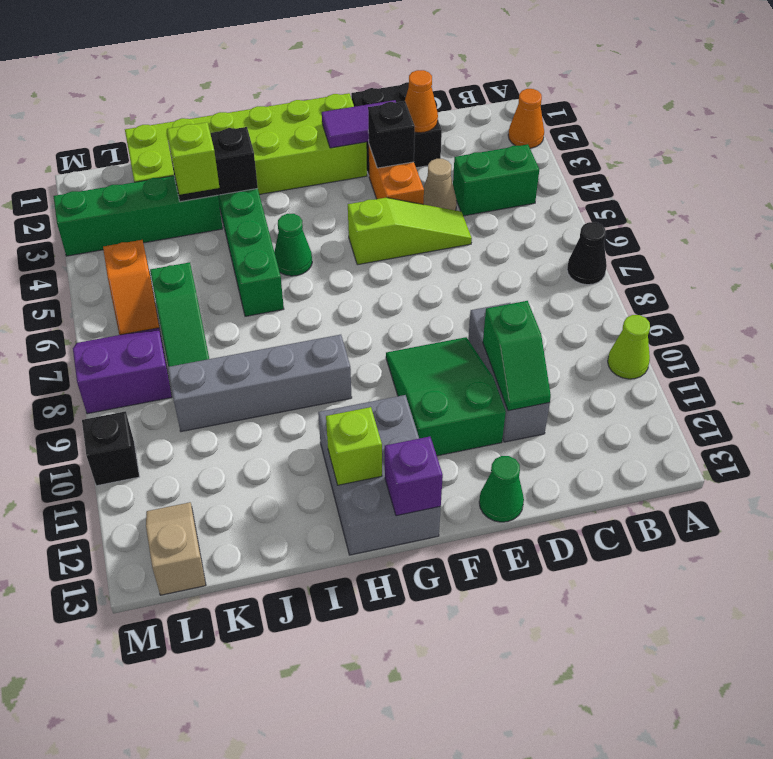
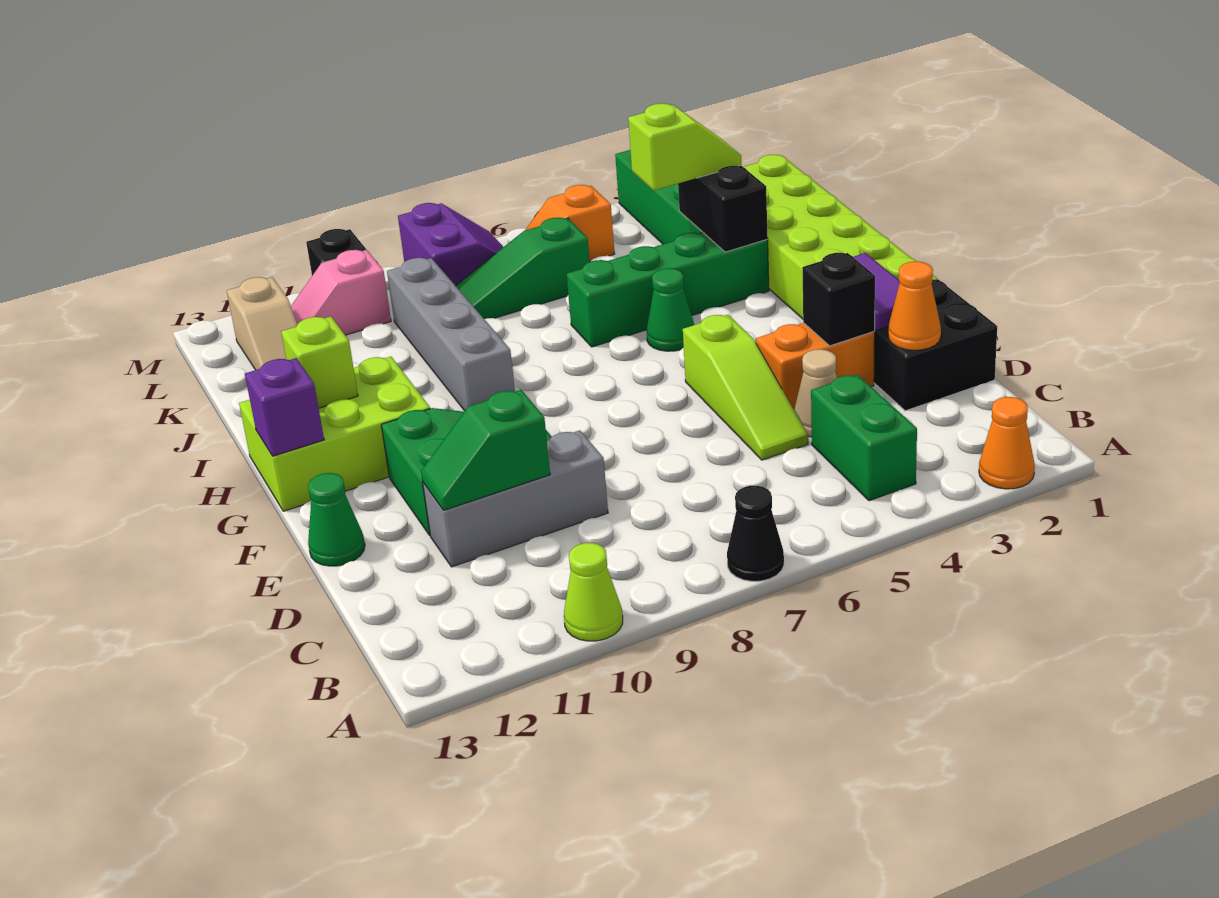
grey brick G11:H13 level 1 -> lime brick G11:H13 level 1
none -> pink slope L10:L11 level 1 top 10
tan slope L12:L13 level 1 top 13 -> tan slope K12:L12 level 1 top L

